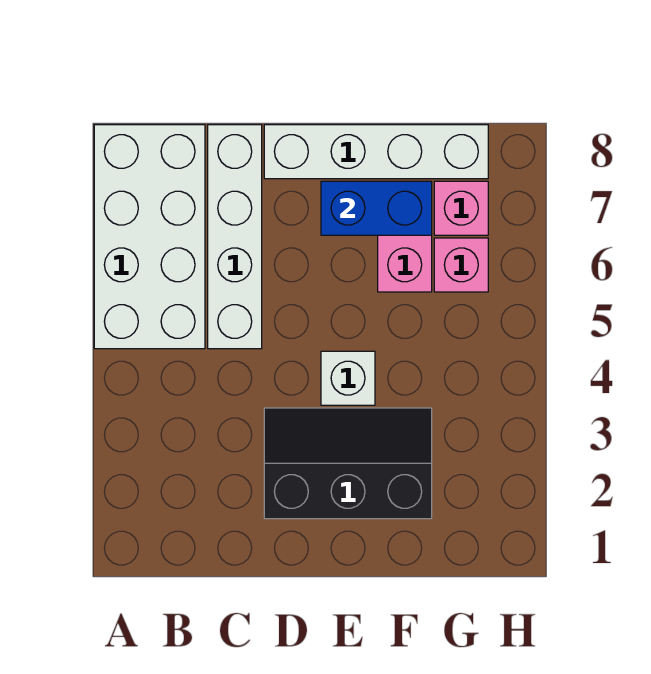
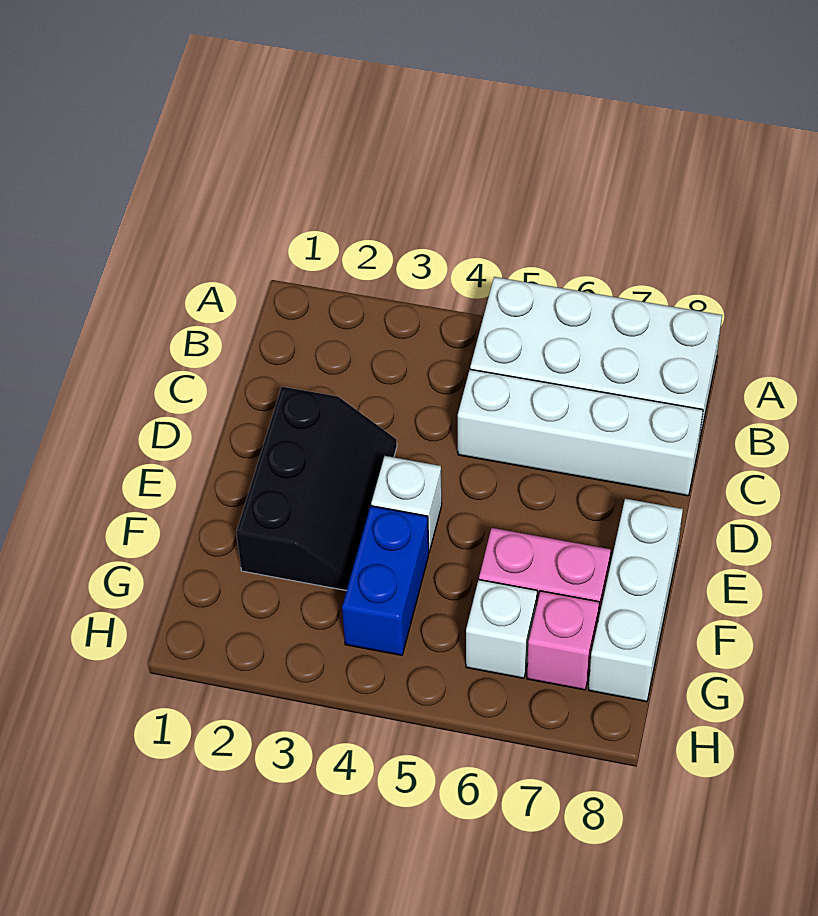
white brick D8:G8 level 1 -> white brick E8:G8 level 1
blue brick E7:F7 level 2 -> blue brick F4:G4 level 1
pink brick G6 level 1 -> white brick G6 level 1

